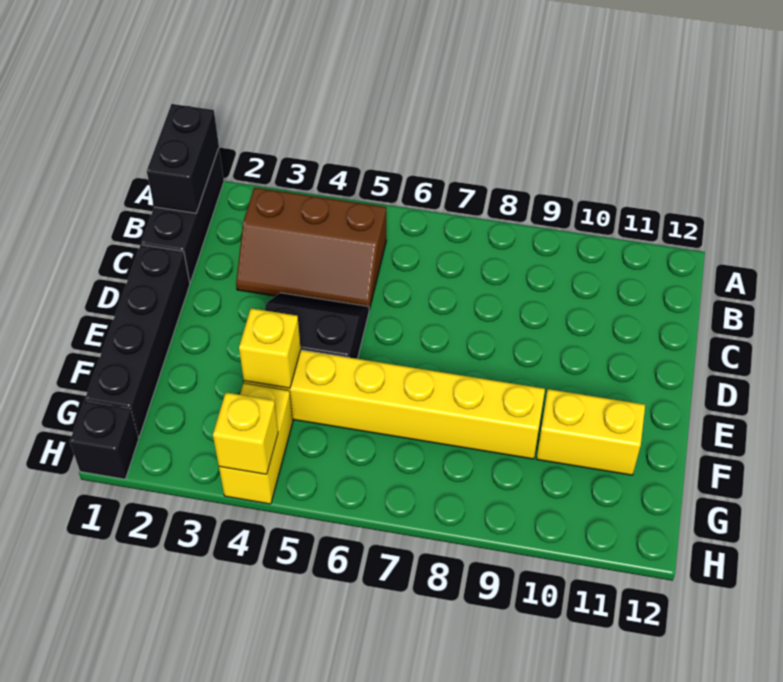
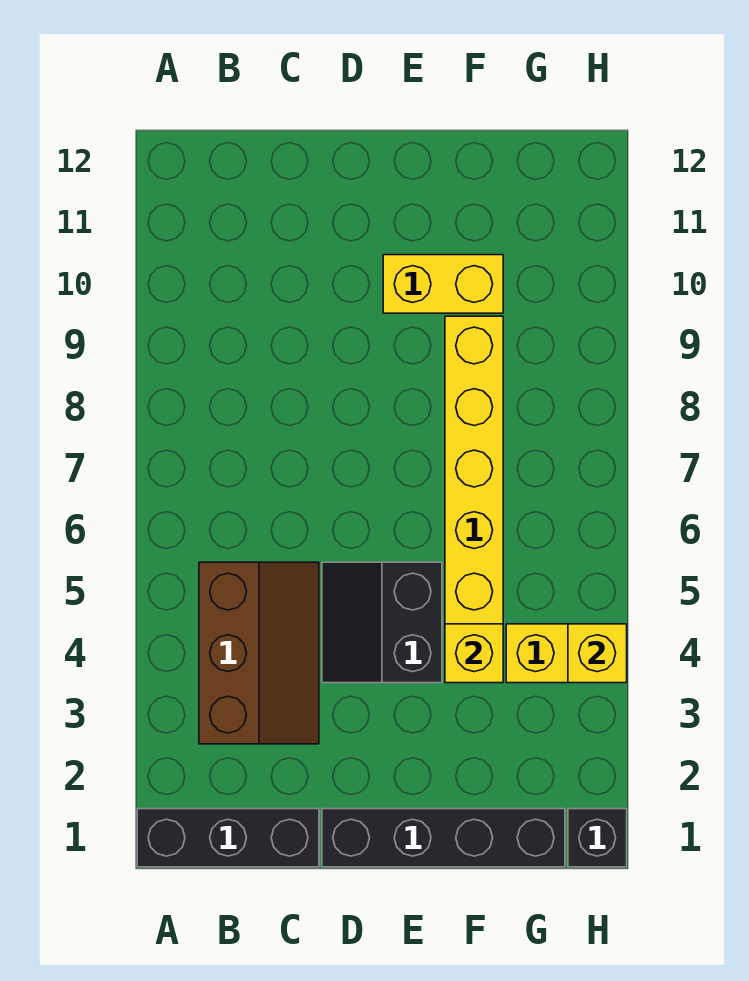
black brick A1:B1 level 2 -> none
yellow brick F10:F11 level 1 -> yellow brick E10:F10 level 1

